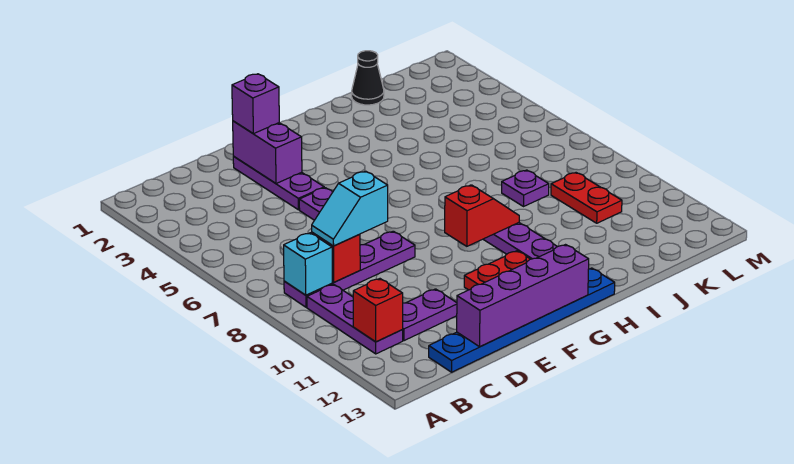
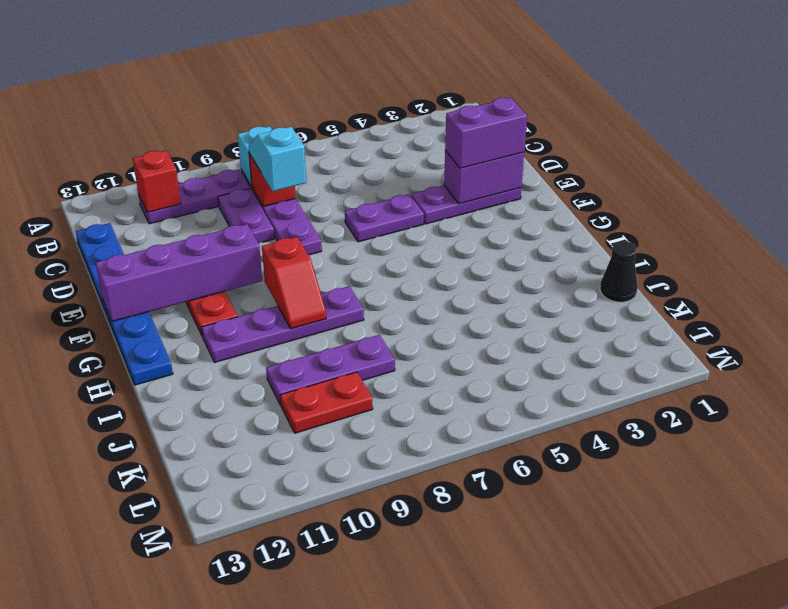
purple plate C11:D11 level 1 -> purple plate C9:D9 level 1
purple brick D13:G13 level 2 -> purple brick F10:F13 level 2
purple brick E2 level 3 -> purple brick E2:E3 level 3
purple plate J8 level 1 -> purple plate J8:J10 level 1

